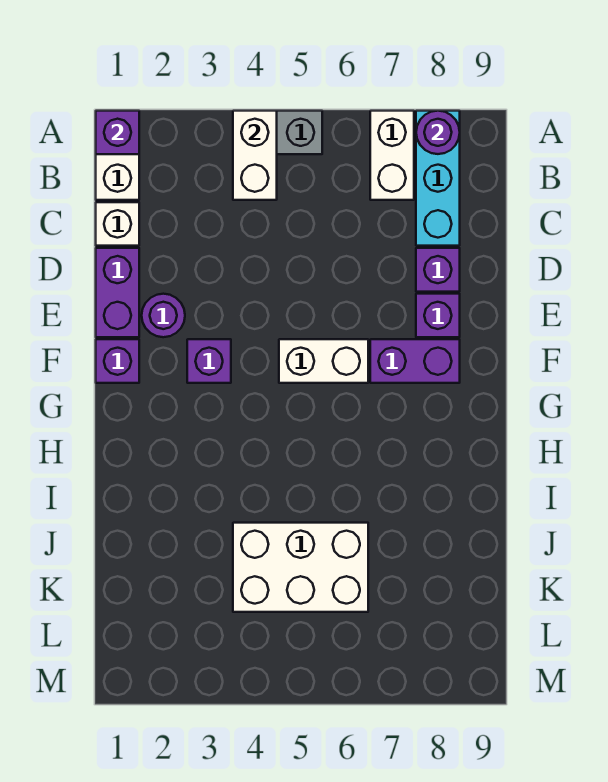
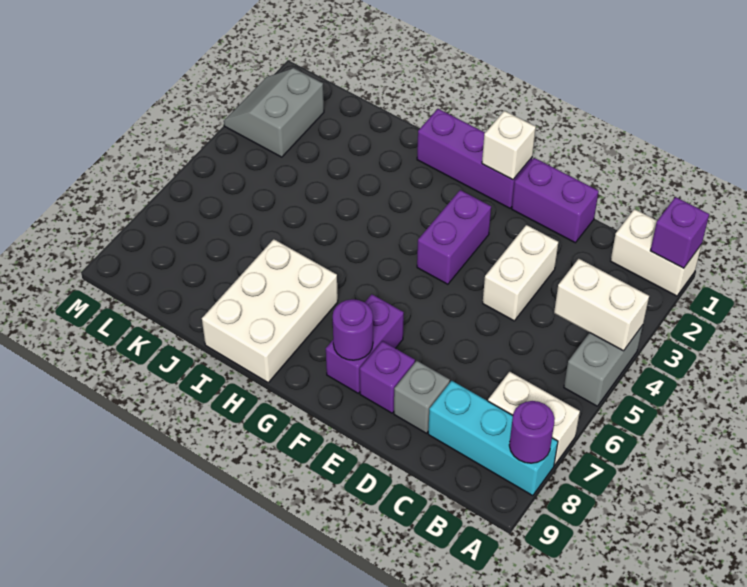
white brick C1 level 1 -> white brick F1 level 2
purple brick D8 level 1 -> grey brick D8 level 1
purple round brick E2 level 1 -> purple round brick F8 level 2
purple brick F1 level 1 -> purple brick F1:H1 level 1
purple brick F3 level 1 -> purple brick F3:F4 level 1
white brick F5:F6 level 1 -> white brick D3:D4 level 1
white brick J4:K6 level 1 -> white brick H7:I9 level 1
none -> grey slope L2:M3 level 1 top L

